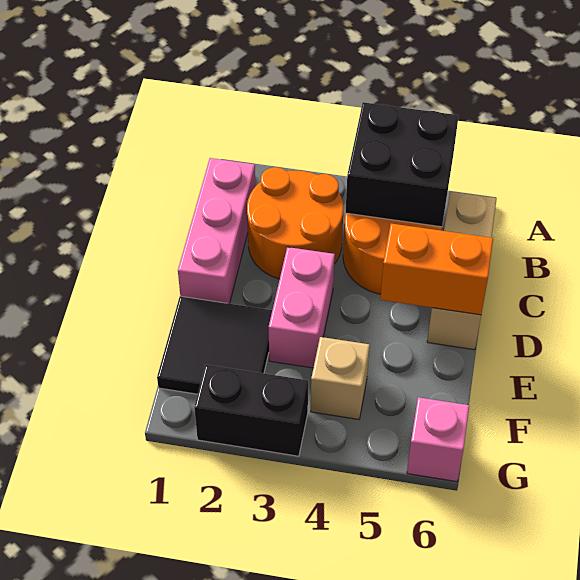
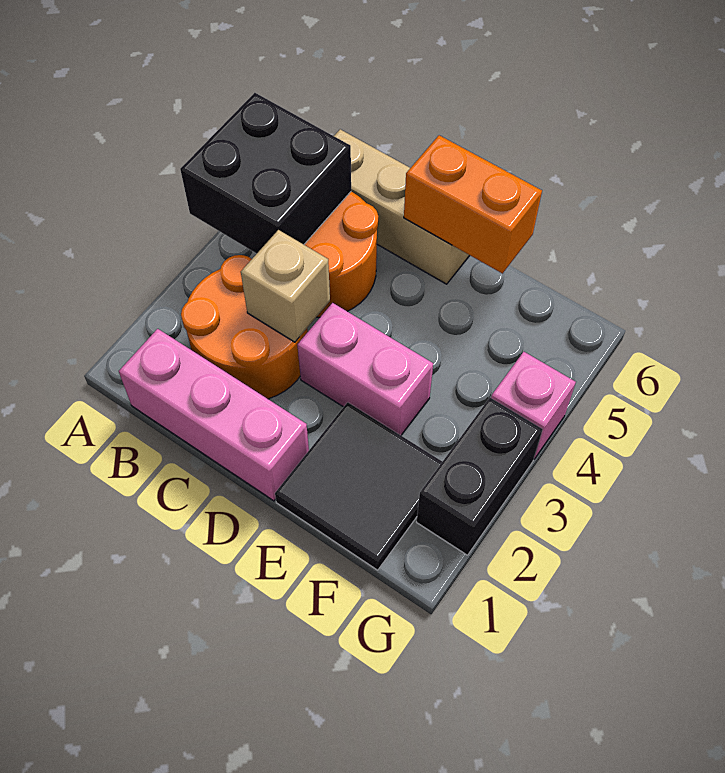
orange brick D5:D6 level 2 -> orange brick D6:E6 level 2
tan brick F4 level 1 -> tan brick C3 level 2
pink brick G6 level 1 -> pink brick G4 level 1

